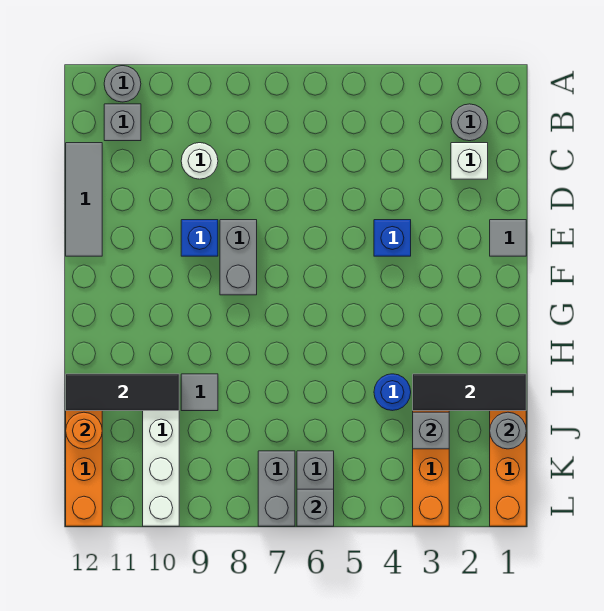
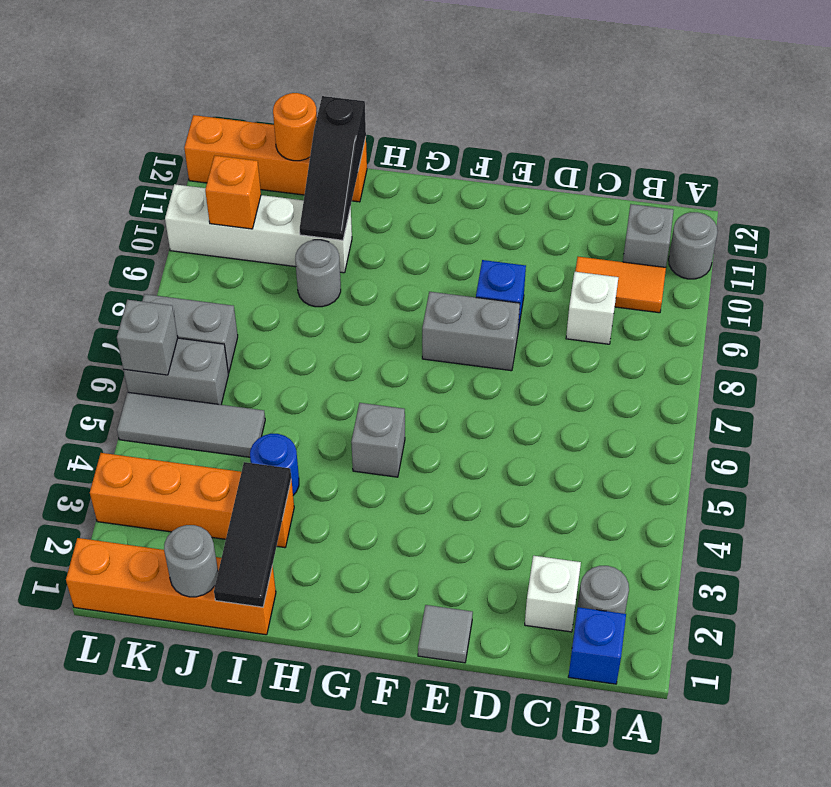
none -> orange tile B10:C10 level 1
white round brick C9 level 1 -> white brick C9 level 1
grey tile C12:E12 level 1 -> grey tile J5:L5 level 1
blue brick E4 level 1 -> blue brick B1 level 1
grey tile I9 level 1 -> grey round brick I9 level 1
black tile I10:I12 level 2 -> black slope I10:I12 level 2 top 12
grey brick J3 level 2 -> grey brick G5 level 1
none -> orange brick K10 level 2

